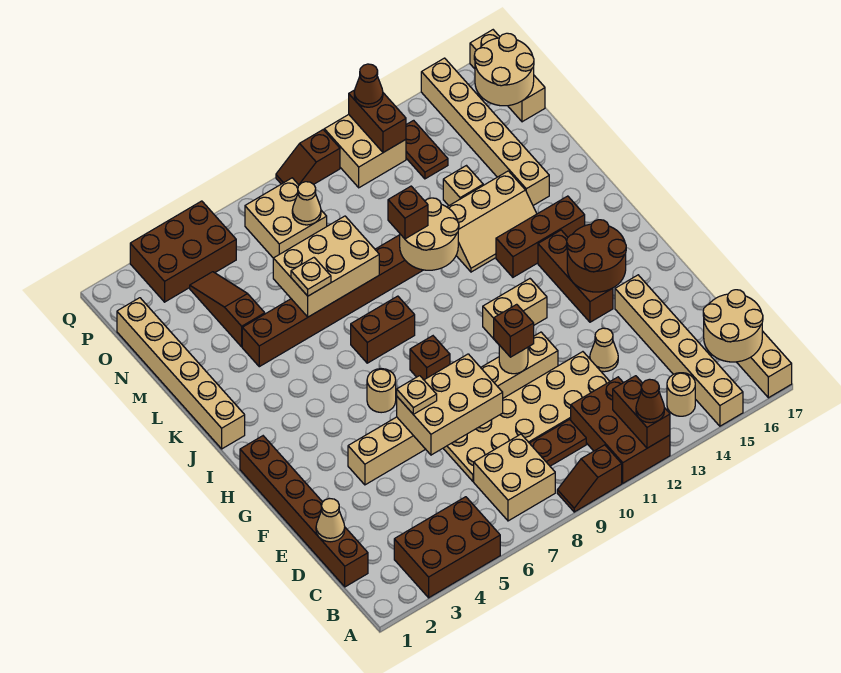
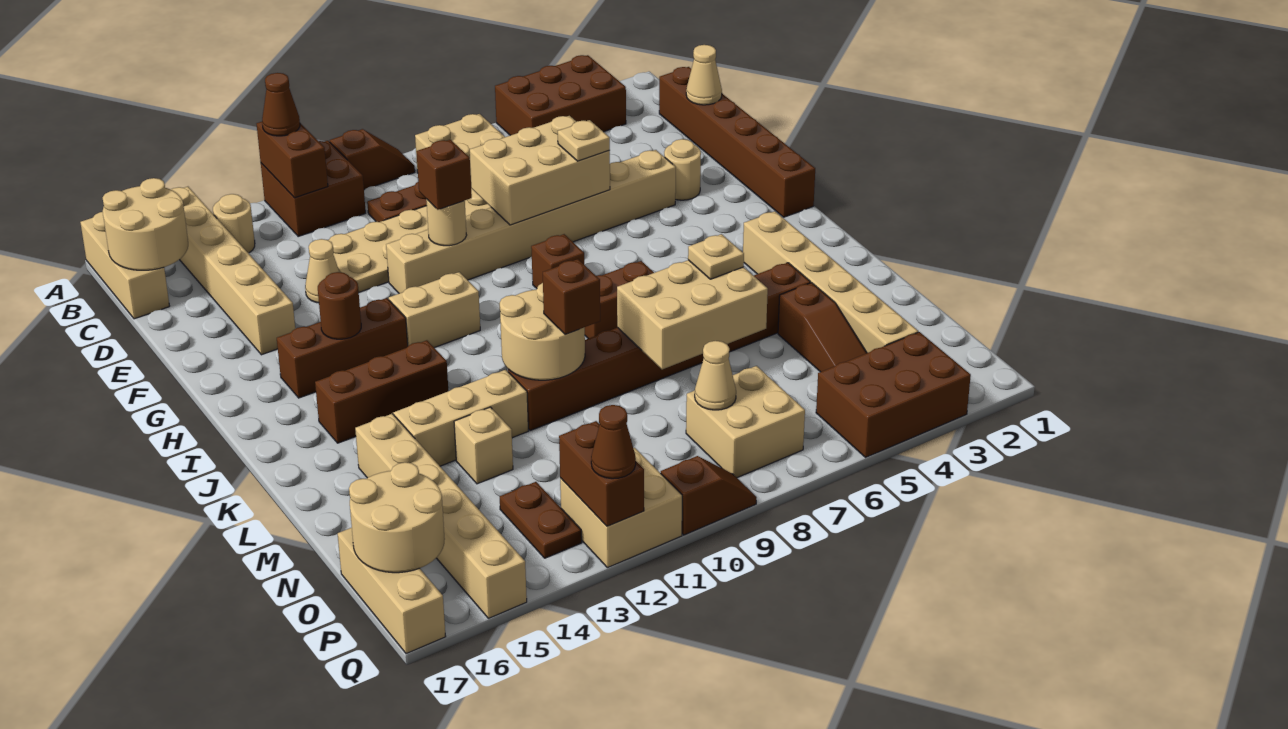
brown brick A11:C12 level 1 -> brown brick A11:B12 level 1
brown brick G14:I14 level 1 -> brown brick H13:H15 level 1
brown round brick G14:H15 level 2 -> brown round brick H14 level 2
tan round brick H6 level 1 -> tan round brick F3 level 1
tan brick J1:O1 level 1 -> tan brick J3:O3 level 1

